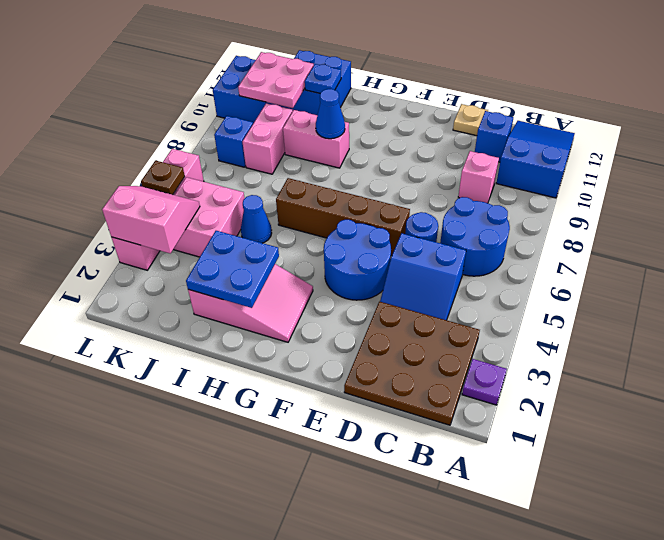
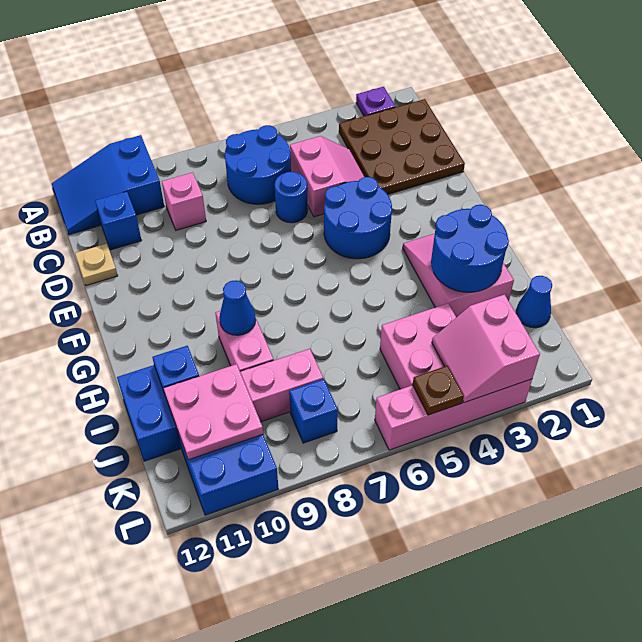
blue slope C4:D5 level 1 top 5 -> pink slope C4:D5 level 1 top 5
brown brick E6:H6 level 1 -> none
blue plate H2:I3 level 2 -> blue round brick H2:I3 level 2
blue cone I5 level 1 -> blue cone J1 level 1

